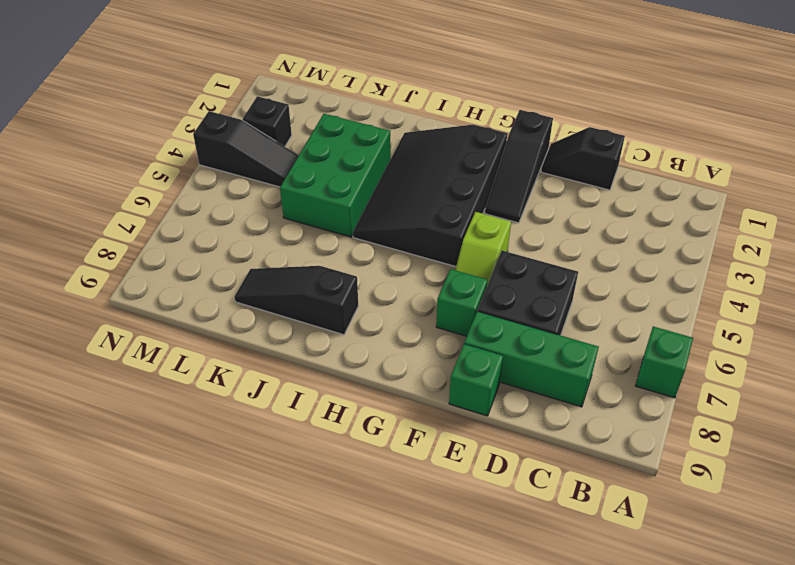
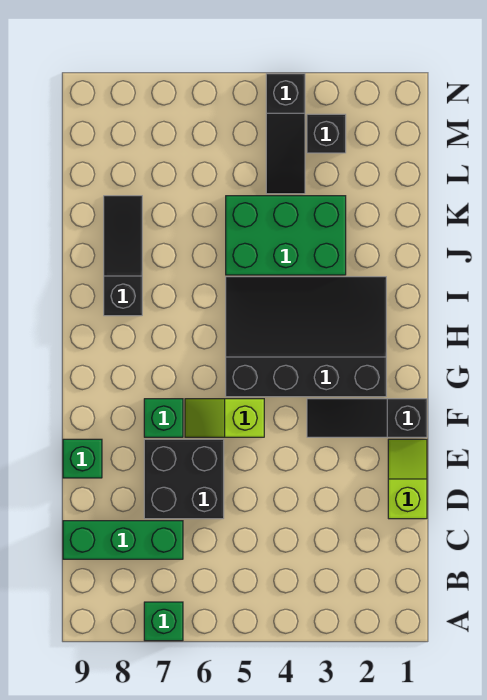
green brick C8:E8 level 1 -> green brick C7:C9 level 1
black slope D1:E1 level 1 top D -> lime slope D1:E1 level 1 top D

